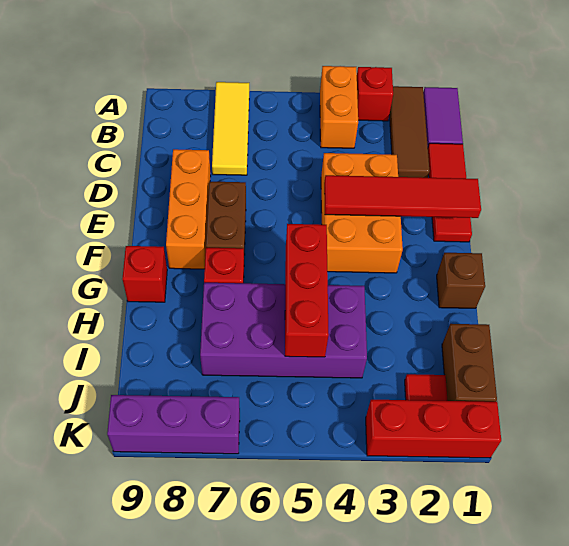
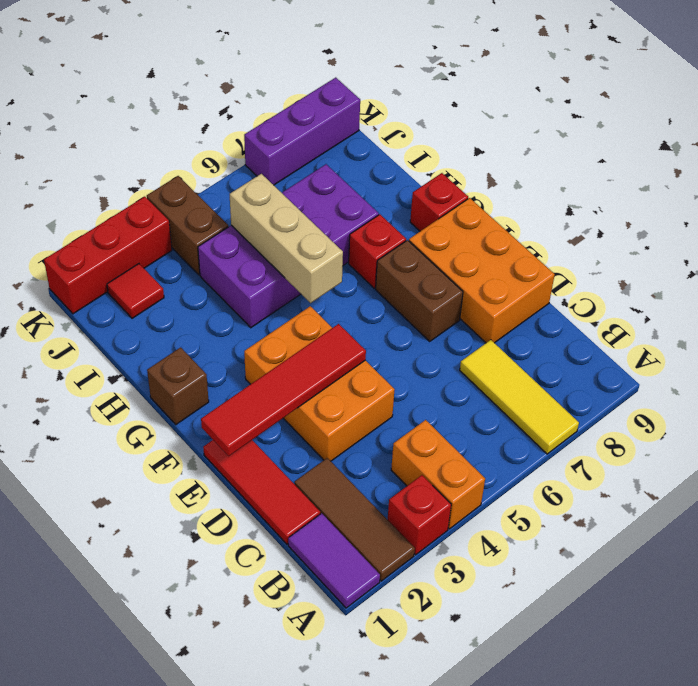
orange brick D8:F8 level 1 -> orange brick D8:F9 level 1
red brick G5:I5 level 2 -> tan brick G5:I5 level 2
brown brick I1:J1 level 1 -> brown brick J4:K4 level 1

